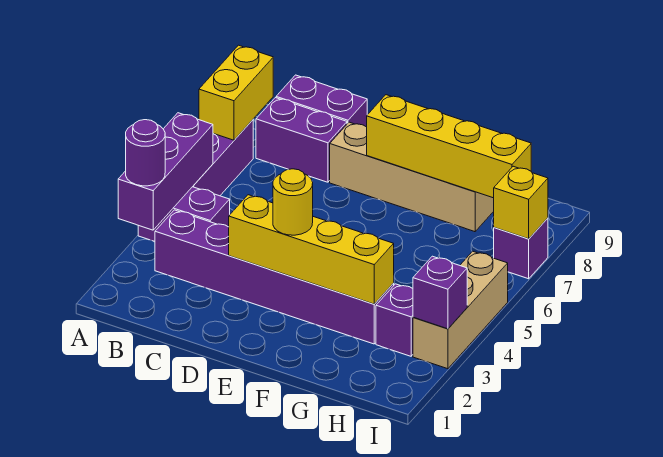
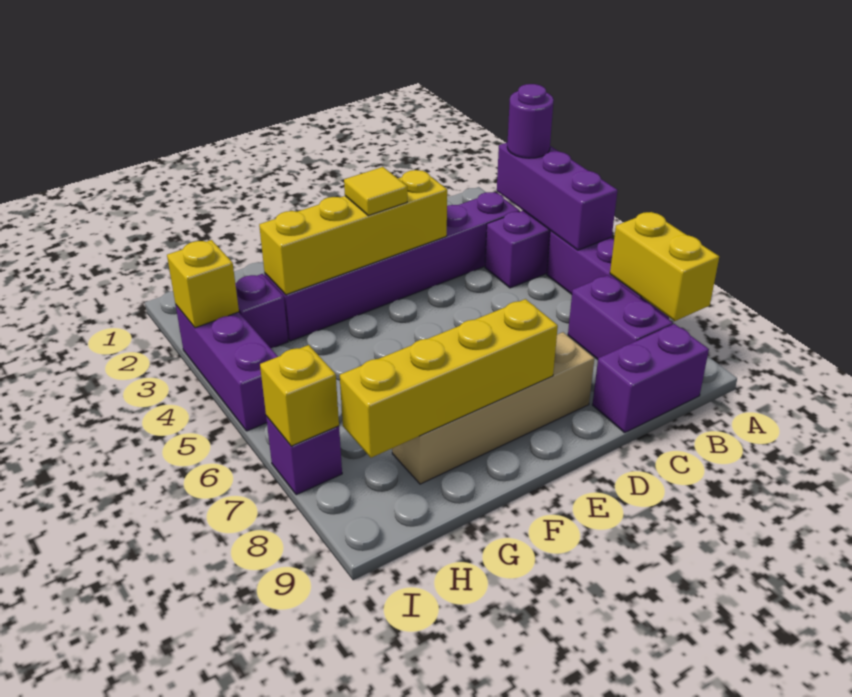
purple brick B8:C8 level 1 -> purple brick B7:B8 level 1
yellow round brick E3 level 3 -> yellow tile E3 level 3
tan brick I3:I5 level 1 -> purple brick I3:I5 level 1
purple brick I3 level 2 -> yellow brick I3 level 2

